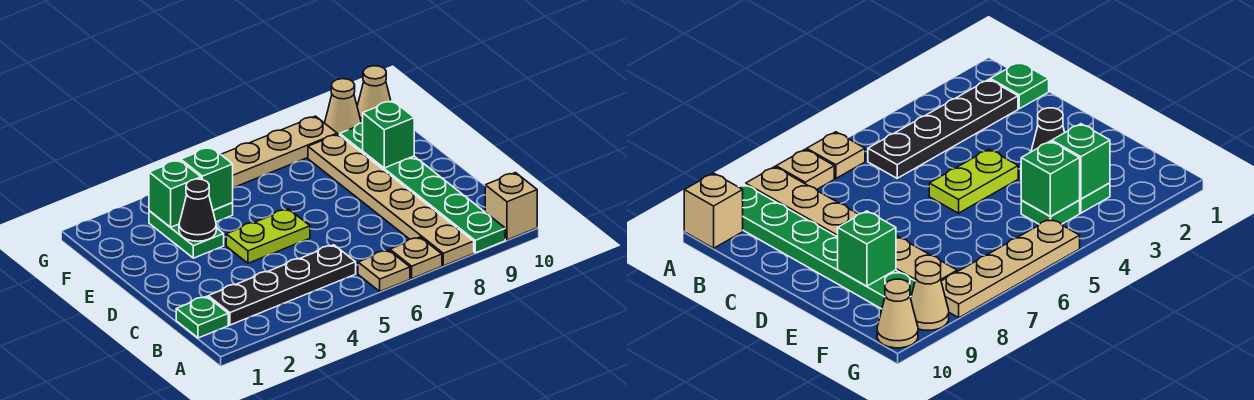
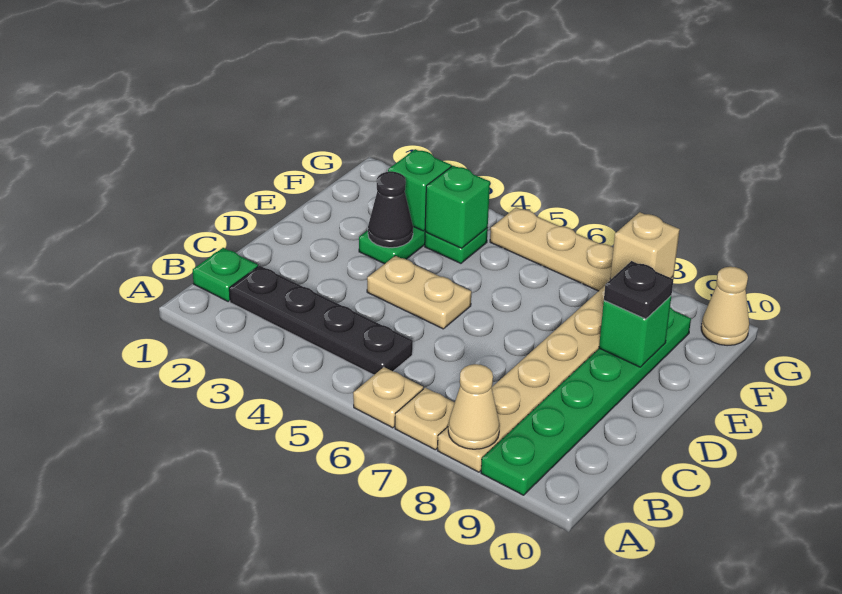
tan brick A10 level 1 -> tan brick G8 level 2
lime plate D4:D5 level 1 -> tan plate D4:D5 level 1
none -> black plate E9 level 3
tan cone G9 level 1 -> tan cone A8 level 2

